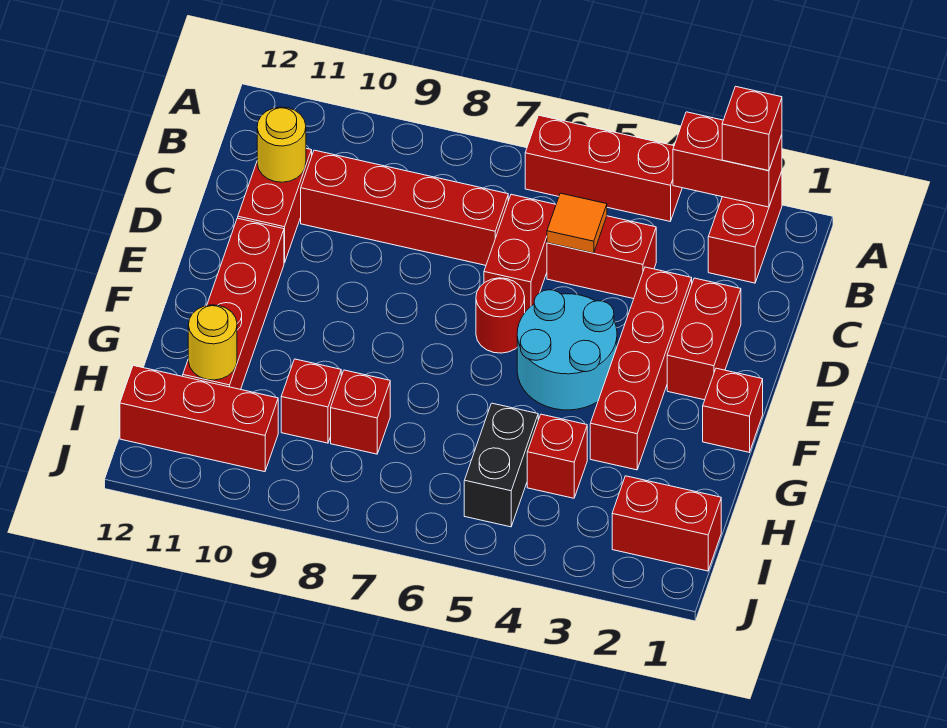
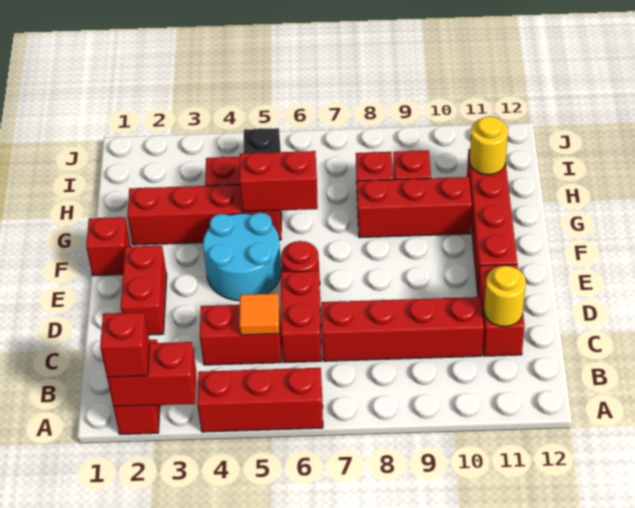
red brick D3:G3 level 1 -> red brick G2:G5 level 1
red brick I1:I2 level 1 -> red brick G5:G6 level 2
red brick I10:I12 level 1 -> red brick G8:G10 level 1

